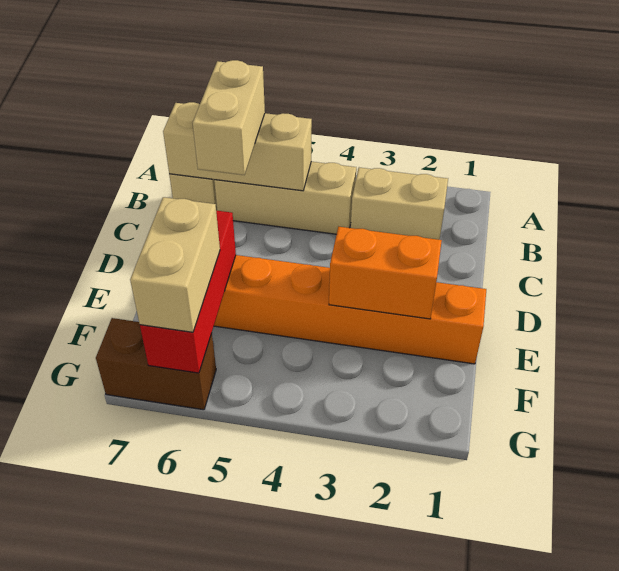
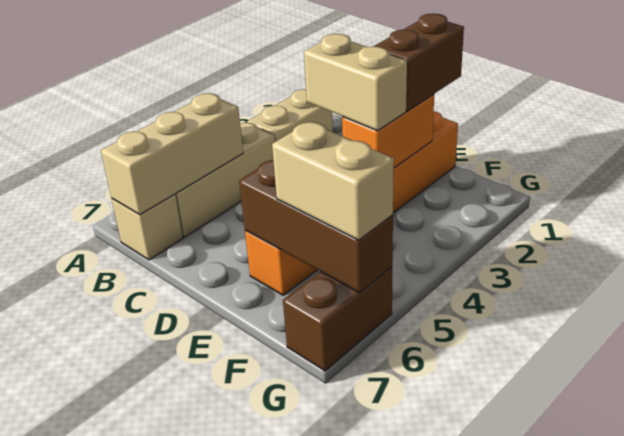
tan brick B6:C6 level 3 -> tan brick D3:E3 level 3
none -> brown brick E1:E2 level 3
red brick E6:G6 level 2 -> brown brick E6:G6 level 2

